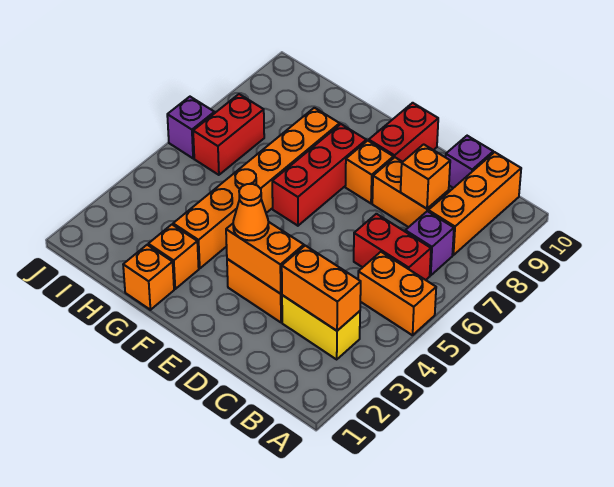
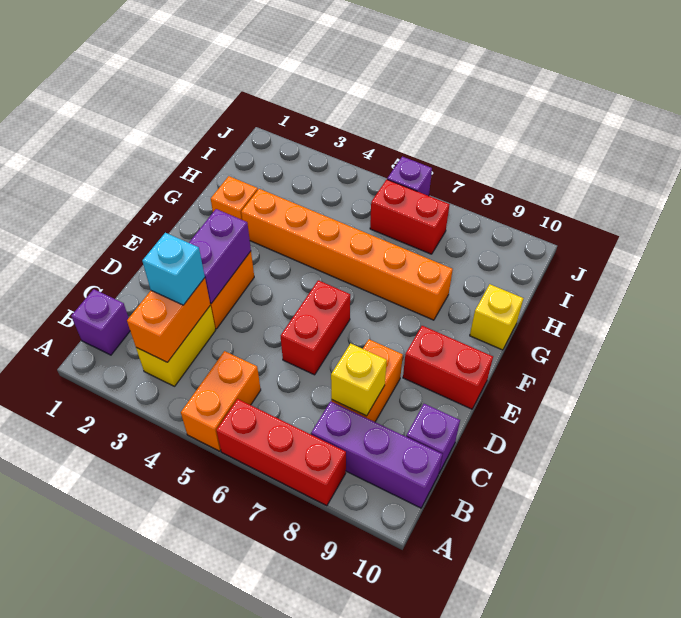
red brick B6:C6 level 1 -> red brick D6:E6 level 1
purple brick B7 level 1 -> purple brick B1 level 1
orange brick B8:B10 level 1 -> purple brick B8:B10 level 1
none -> cyan brick C3 level 3
orange brick C8 level 2 -> yellow brick C8 level 2
orange brick D3:E3 level 2 -> purple brick D3:E3 level 2
orange cone E3 level 3 -> none
orange brick E8 level 1 -> none
red brick F6:F8 level 1 -> red brick A6:A8 level 1
orange brick G1 level 1 -> none
none -> yellow brick G10 level 1

